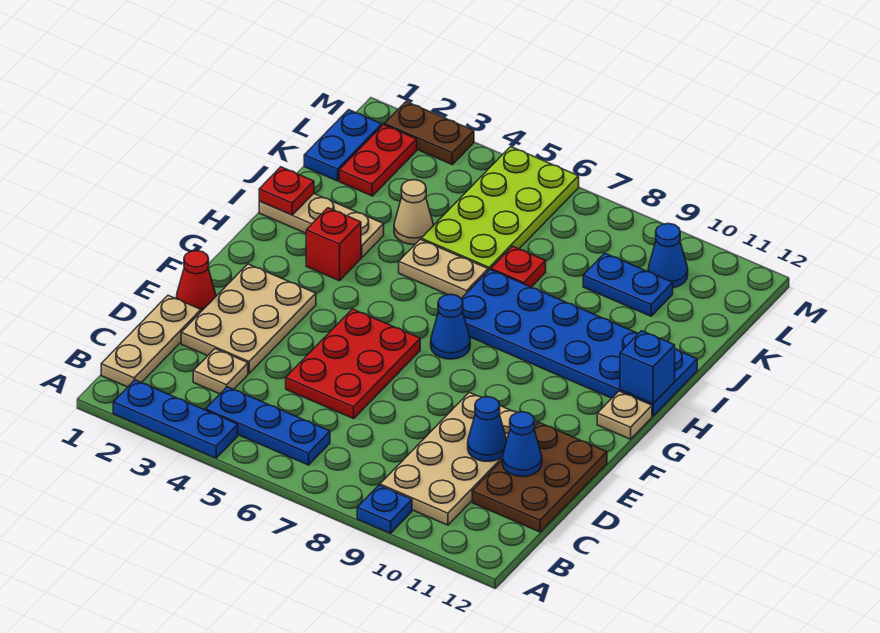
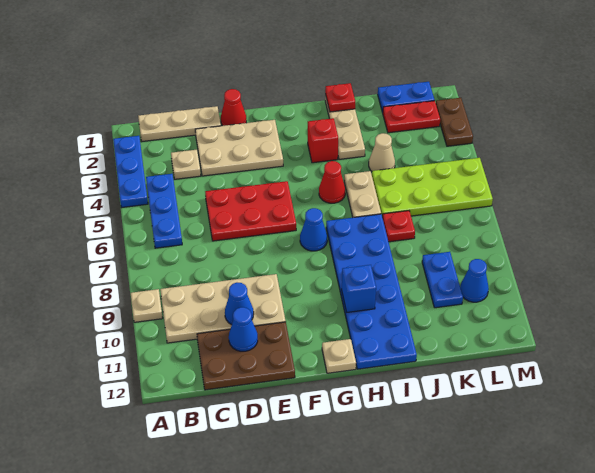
blue plate A9 level 1 -> tan plate A9 level 1
none -> red cone H5 level 1
blue brick H12 level 2 -> blue brick H10 level 2

